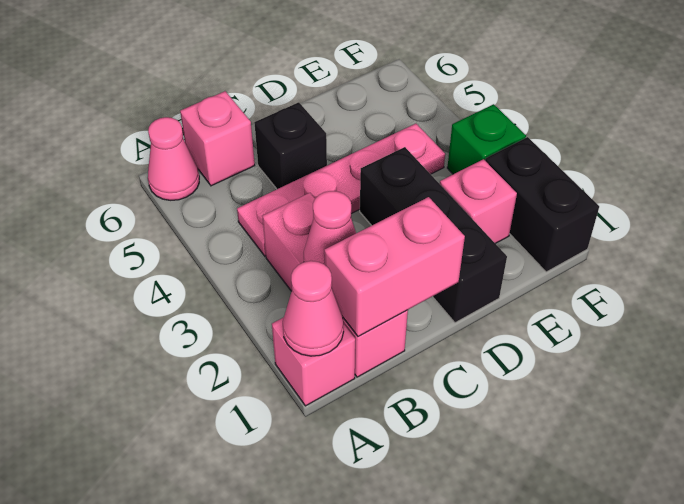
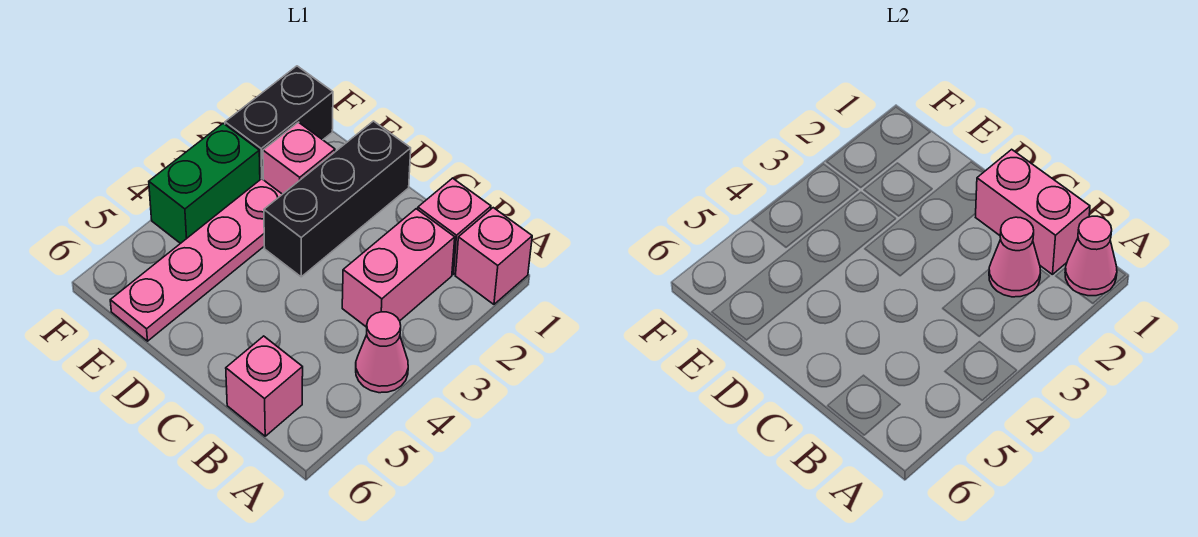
pink cone A6 level 1 -> pink cone A4 level 1
pink plate B4:E4 level 1 -> pink plate E3:E6 level 1
black brick C5 level 1 -> none
green brick F3 level 1 -> green brick F3:F4 level 1

